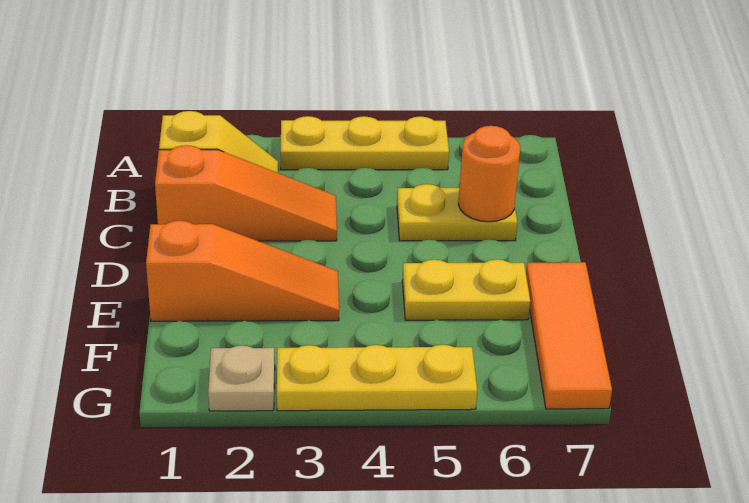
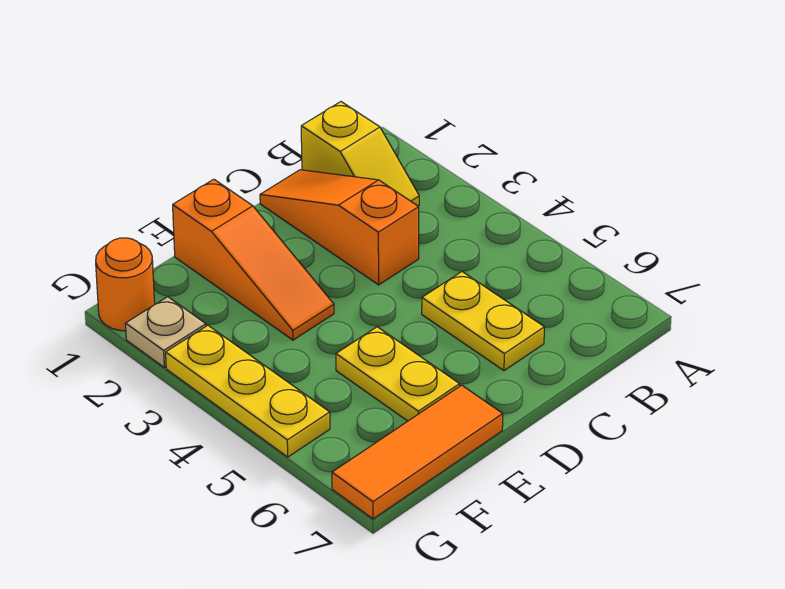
yellow plate A3:A5 level 1 -> none
orange slope C1:C3 level 1 top 1 -> orange slope C1:C3 level 1 top 3
orange round brick C6 level 2 -> orange round brick G1 level 1

